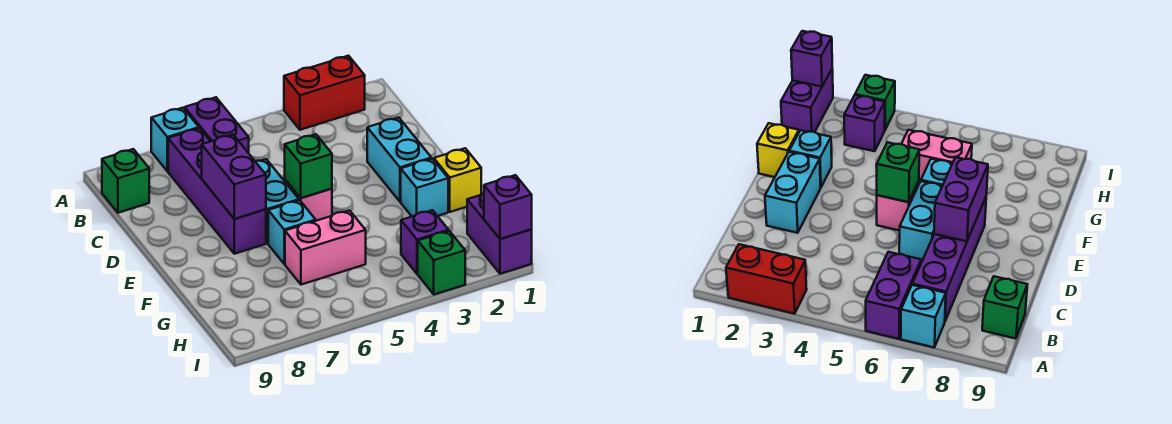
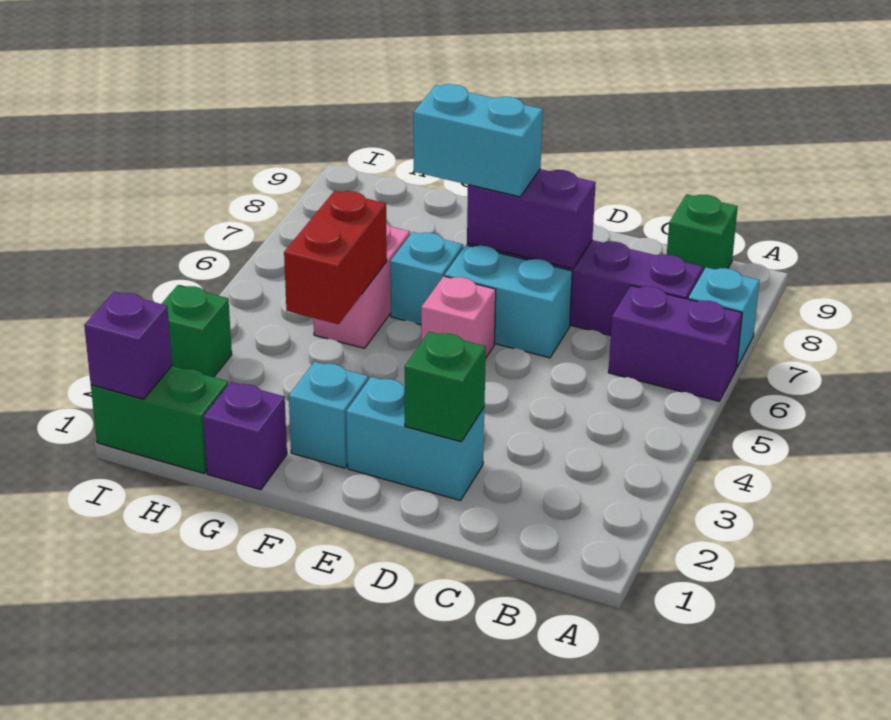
red brick A2:A3 level 1 -> red brick G4:G5 level 2
green brick E5 level 2 -> green brick D2 level 2
none -> cyan brick E7:F7 level 3
yellow brick F1 level 1 -> none
purple brick H1:I1 level 1 -> green brick H1:I1 level 1
purple brick H3 level 1 -> purple brick G1 level 1

